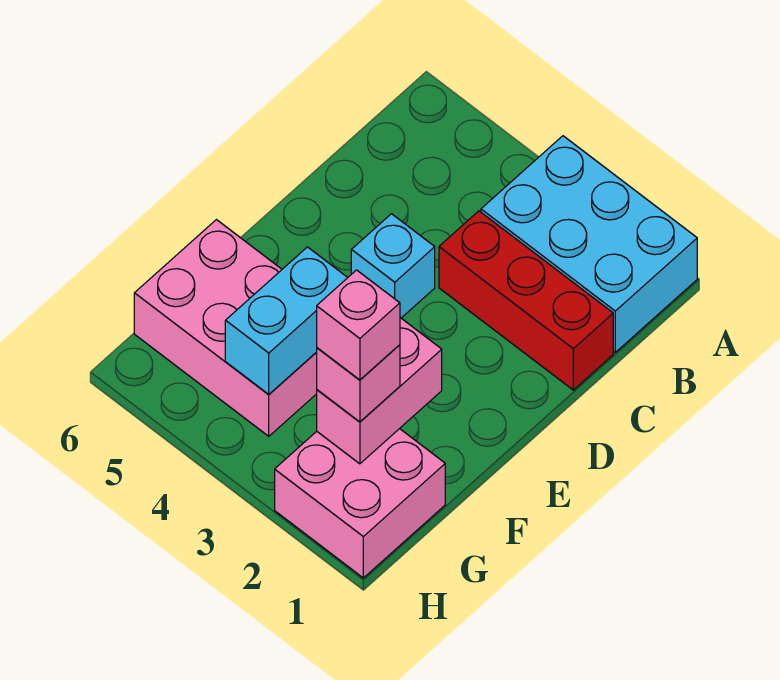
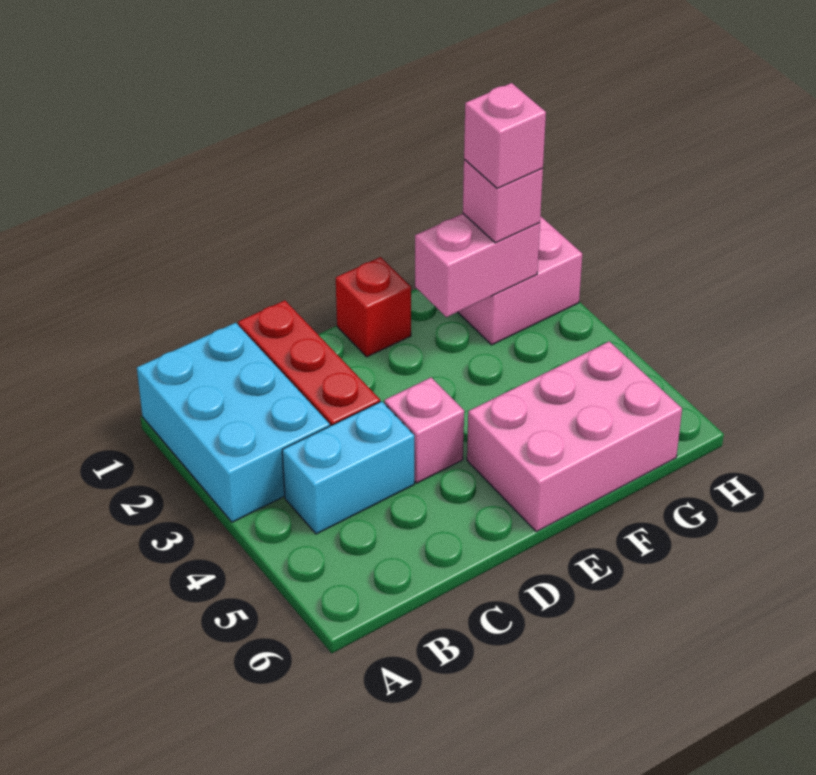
cyan brick D4 level 1 -> pink brick D4 level 1
none -> red brick E1 level 1
pink brick F4:G6 level 1 -> pink brick E5:G6 level 1
cyan brick F4:G4 level 2 -> cyan brick B4:C4 level 1

